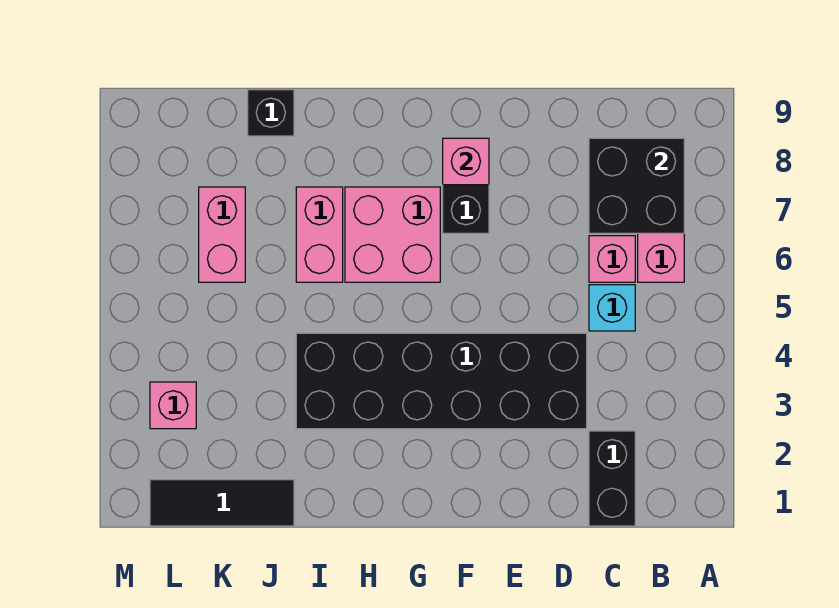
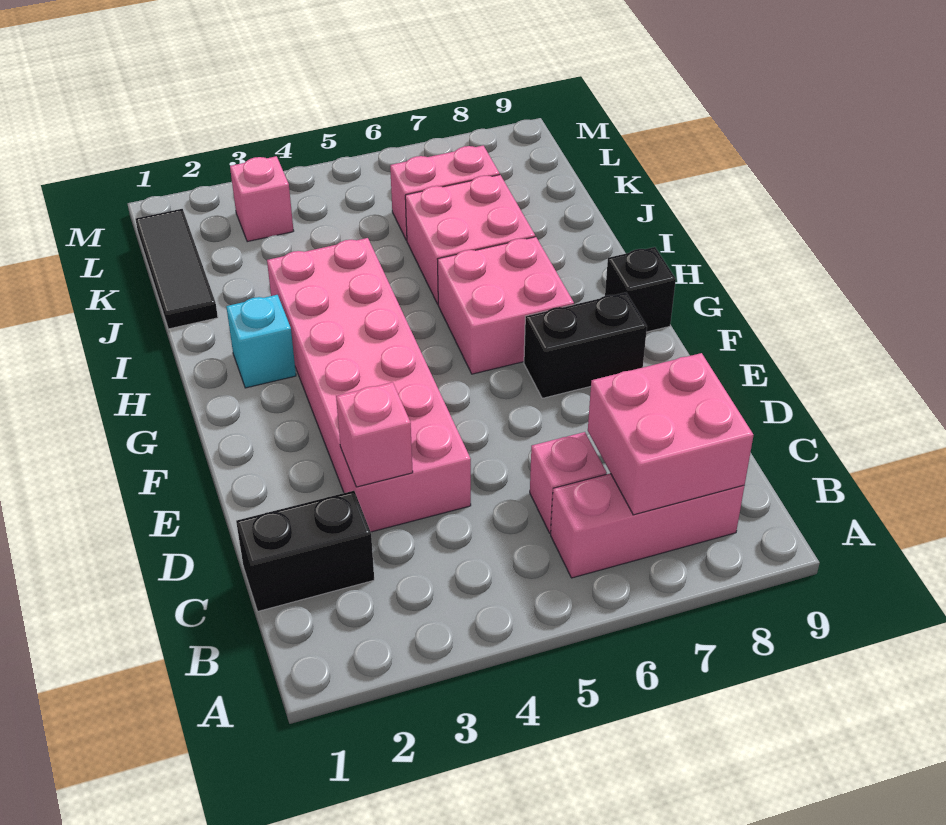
black brick B7:C8 level 2 -> pink brick B7:C8 level 2
cyan brick C5 level 1 -> cyan brick H2 level 1
black brick D3:I4 level 1 -> pink brick D3:I4 level 1
pink brick F8 level 2 -> pink brick D3 level 2
pink brick I6:I7 level 1 -> pink brick I6:J7 level 1
black brick J9 level 1 -> black brick G9 level 1

